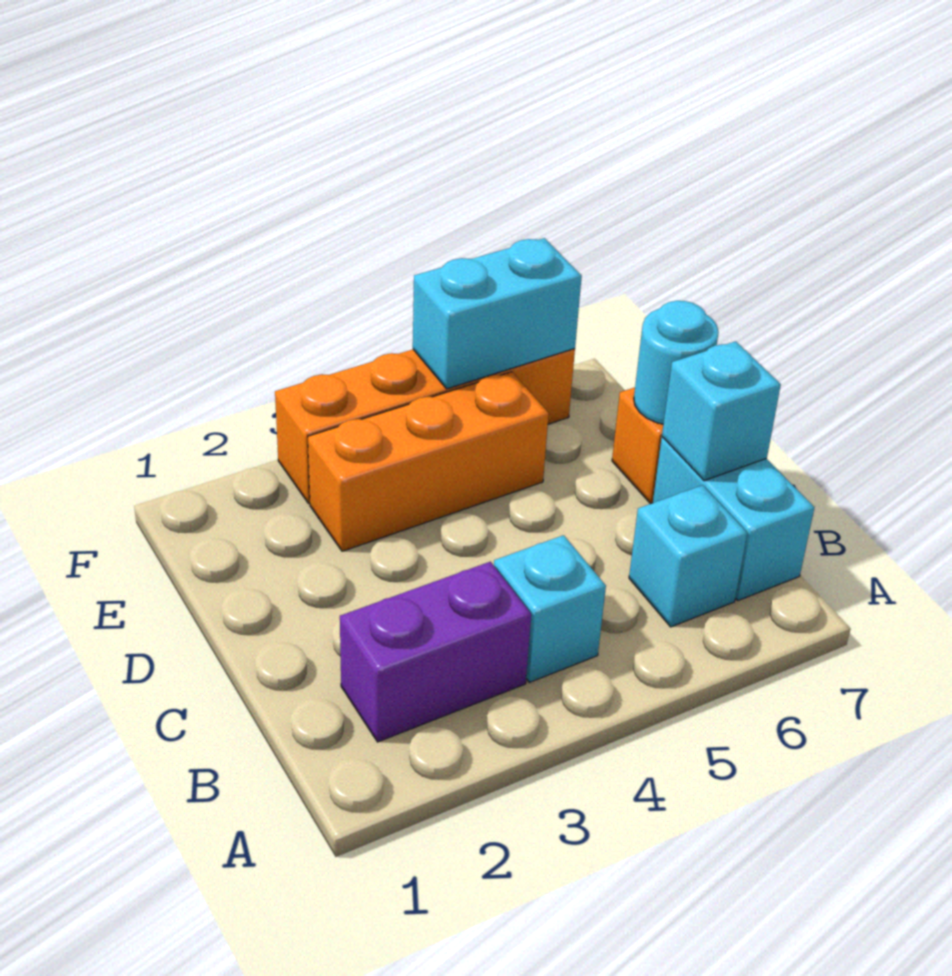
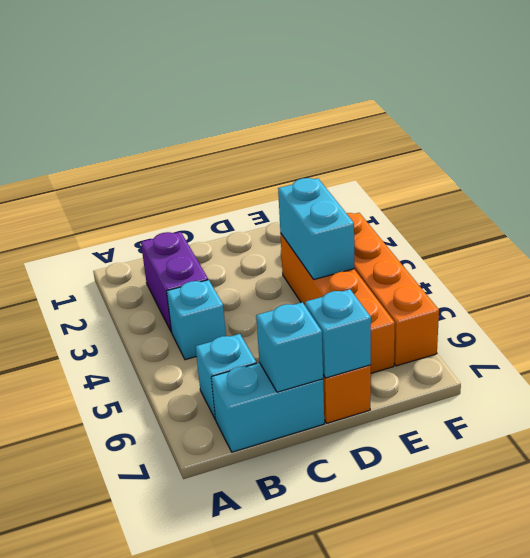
cyan round brick D7 level 2 -> cyan brick D7 level 2
orange brick E3:E5 level 1 -> orange brick E3:E6 level 1
cyan brick F5:F6 level 2 -> cyan brick E3:E4 level 2

